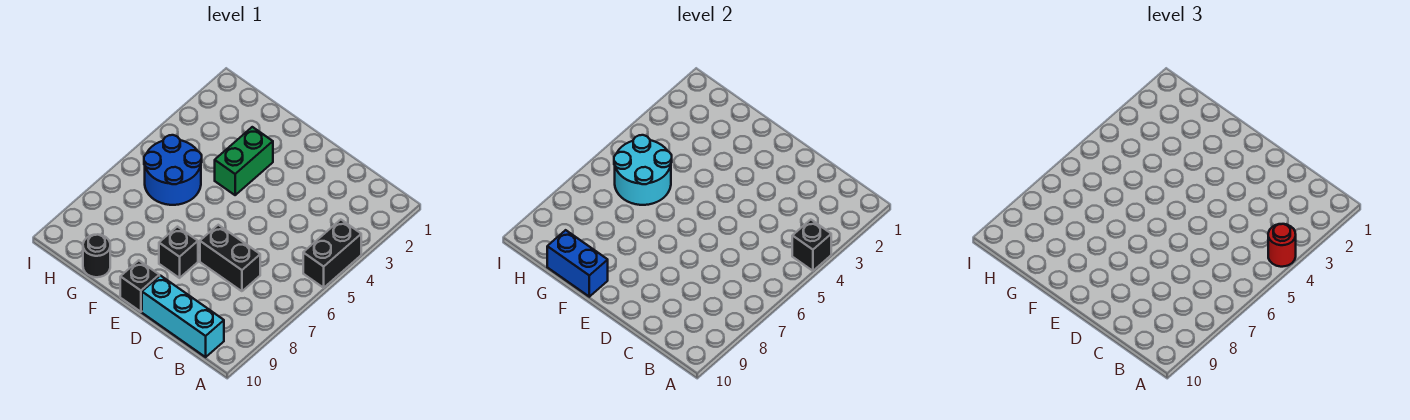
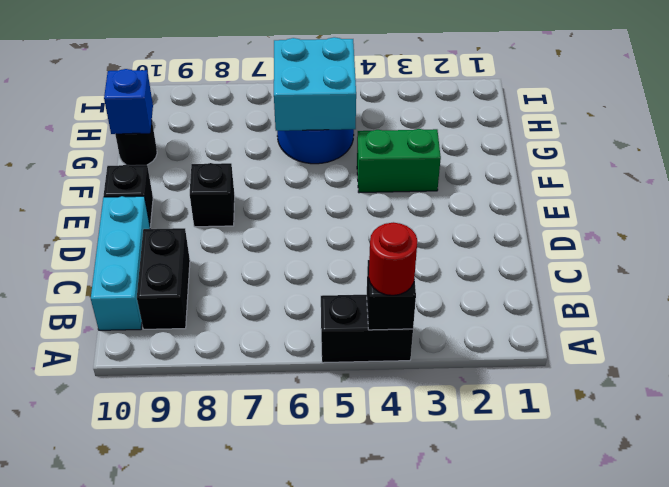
black brick C7:D7 level 1 -> black brick B9:C9 level 1
blue brick F10:G10 level 2 -> blue brick G10 level 2
cyan round brick G5:H6 level 2 -> cyan brick G5:H6 level 2

